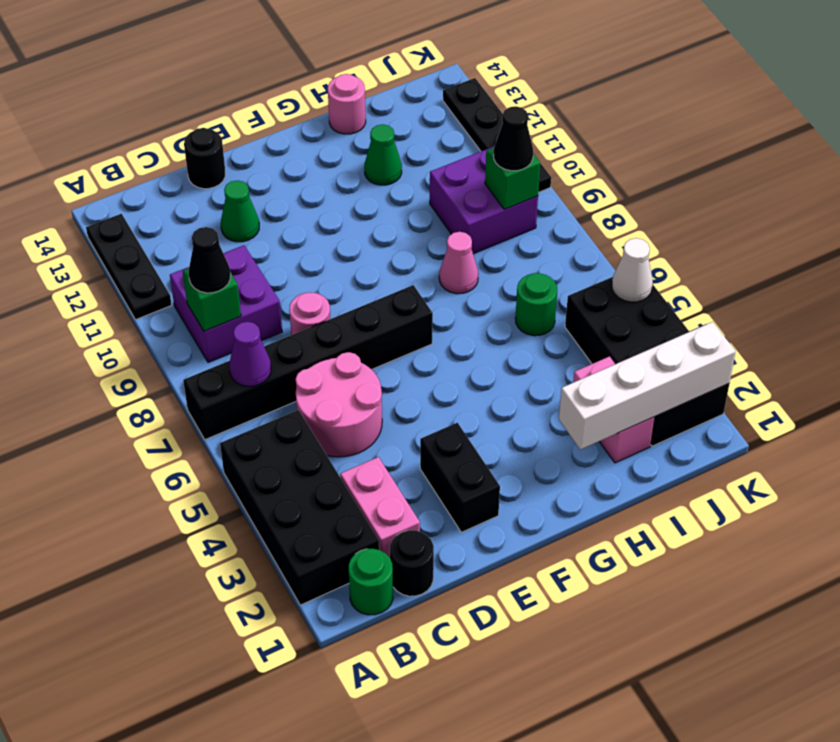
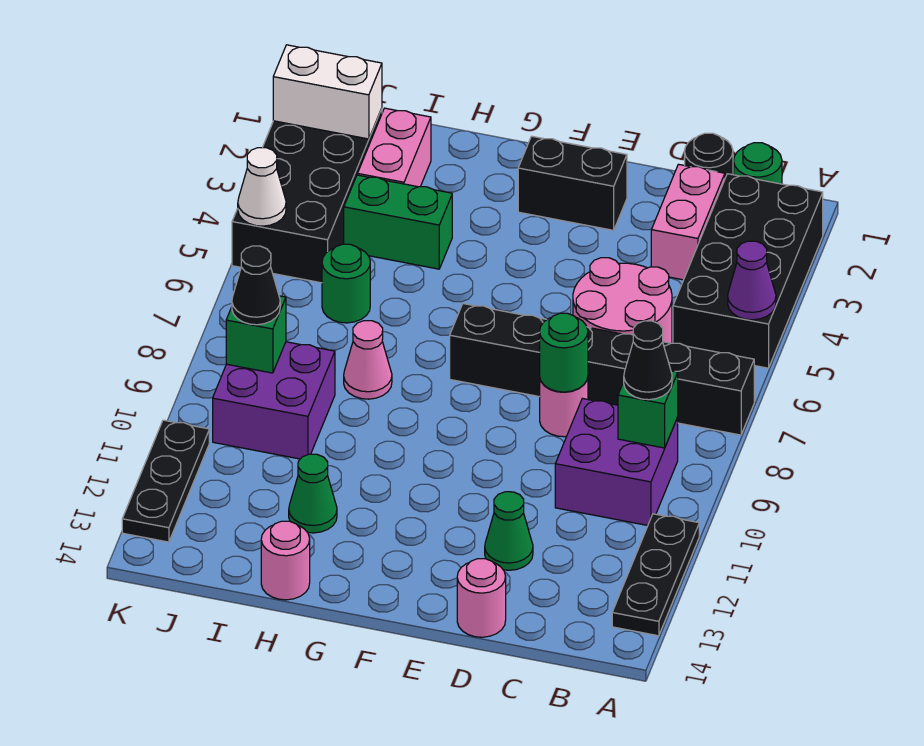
purple cone B7 level 2 -> purple cone A5 level 2
none -> green round brick D8 level 2
black round brick D14 level 1 -> pink round brick D14 level 1
black brick E2:E3 level 1 -> black brick E2:F2 level 1
white brick H2:K2 level 2 -> white brick J2:K2 level 2
none -> green brick H4:I4 level 1
black plate K10:K13 level 1 -> black plate K11:K13 level 1

